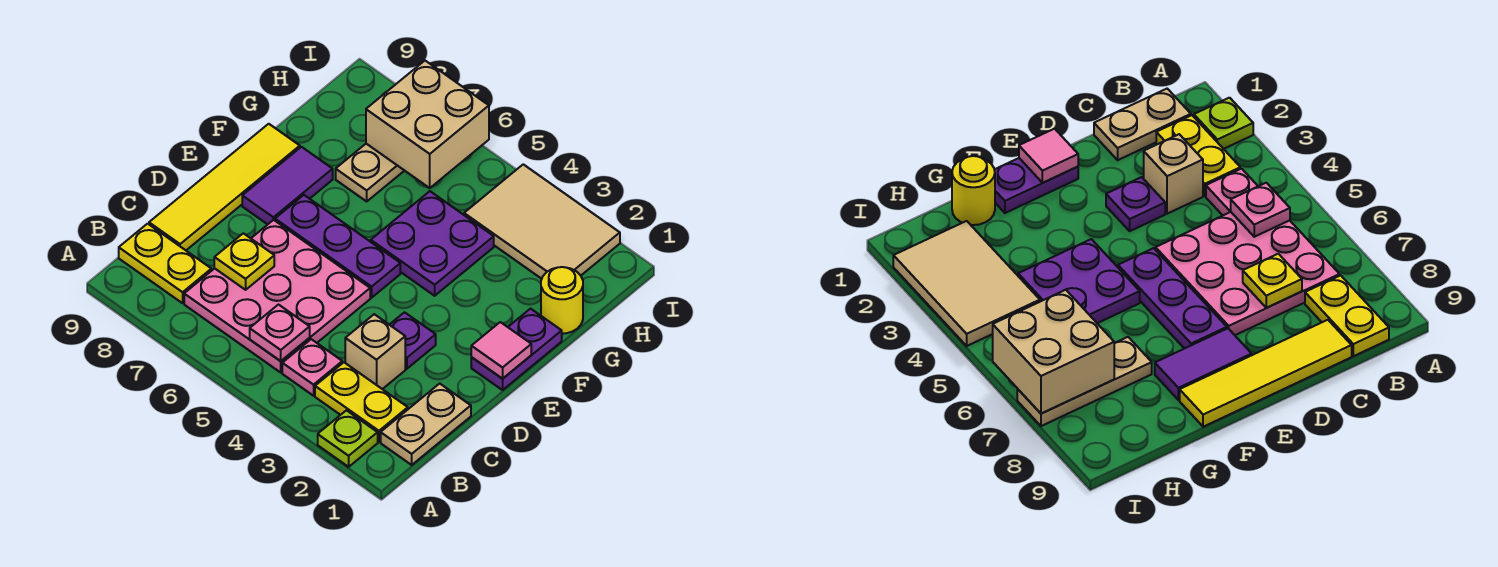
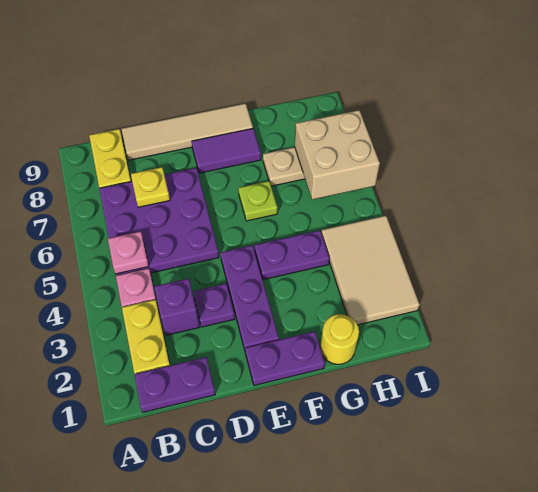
lime plate A2 level 1 -> lime plate F6 level 1
tan plate B1:C1 level 1 -> purple plate B1:C1 level 1
pink plate B5:D7 level 1 -> purple plate B5:D7 level 1
tan brick C3 level 1 -> purple brick C3 level 1
yellow tile C9:F9 level 1 -> tan tile C9:F9 level 1
pink tile E1 level 2 -> none
purple plate E5:E7 level 1 -> purple plate E2:E4 level 1
purple plate F4:G5 level 1 -> purple plate F4:G4 level 1

